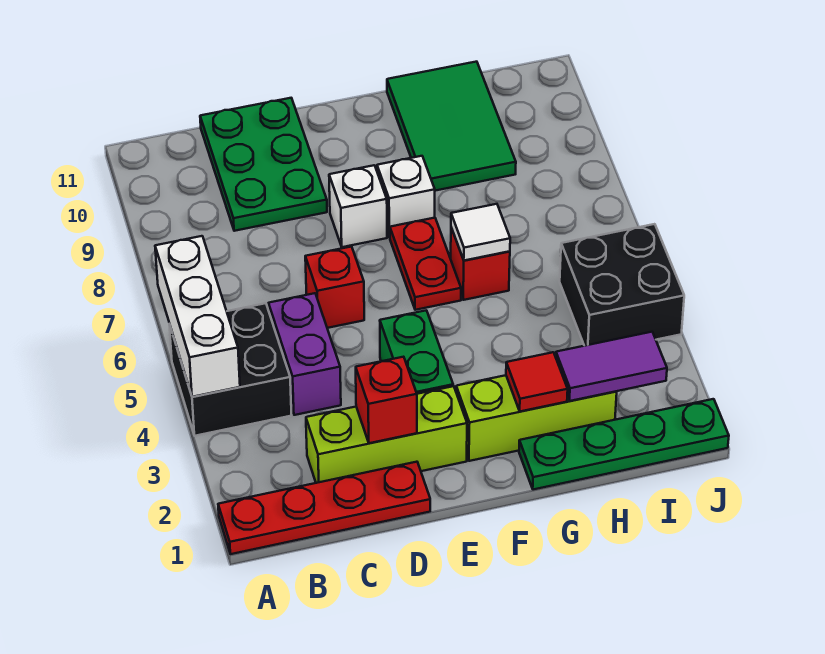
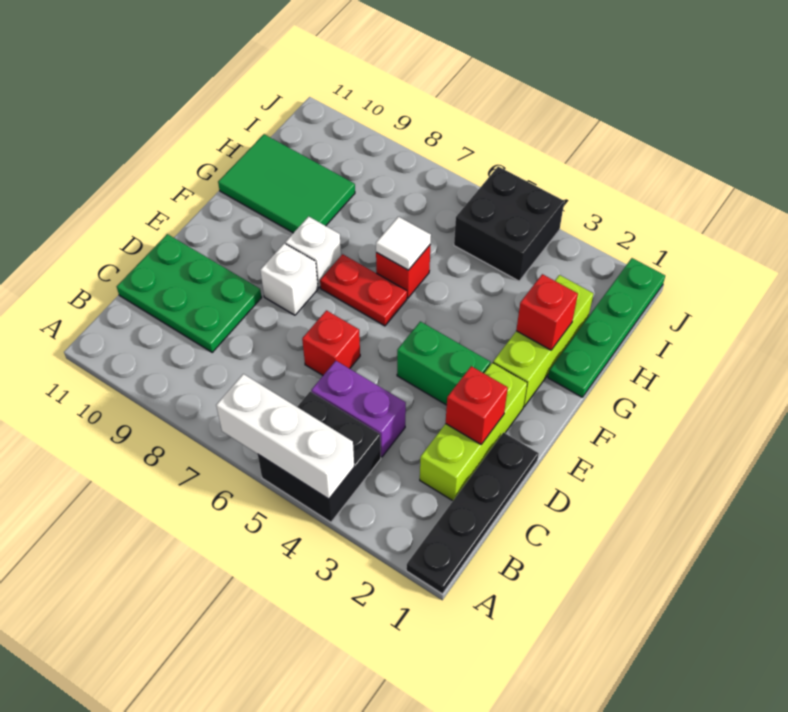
red plate A1:D1 level 1 -> black plate A1:D1 level 1
red tile G2 level 2 -> red brick G2 level 2
purple tile H2:I2 level 2 -> none

